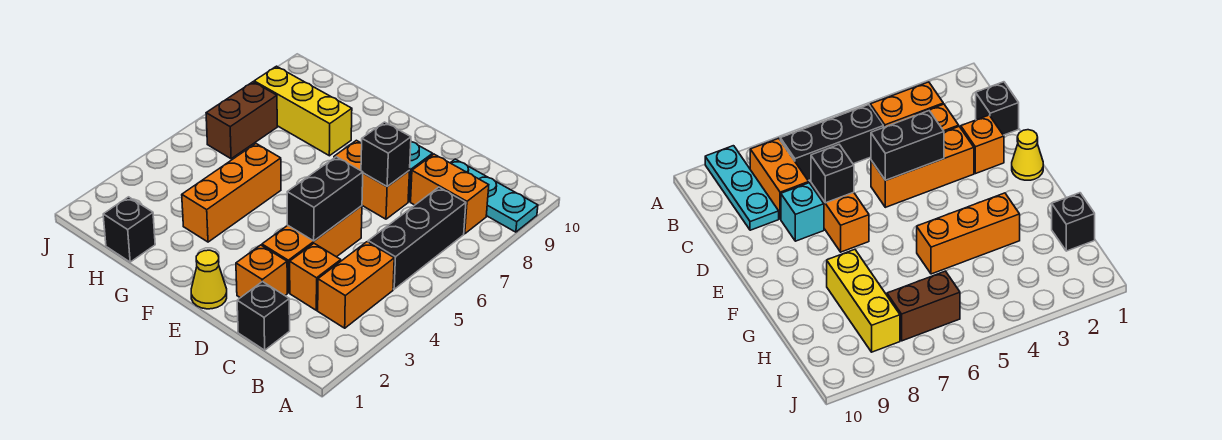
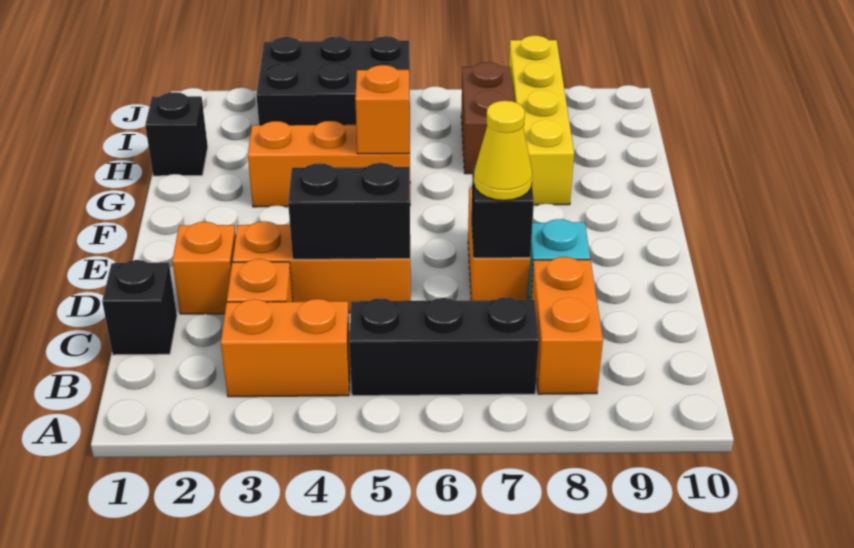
cyan plate A9:C9 level 1 -> none
yellow cone E1 level 1 -> yellow cone D7 level 3
none -> orange brick G5 level 2
yellow brick G8:I8 level 1 -> yellow brick G8:J8 level 1
none -> black brick I3:J5 level 1
brown brick I6:I7 level 1 -> brown brick H7:I7 level 1

